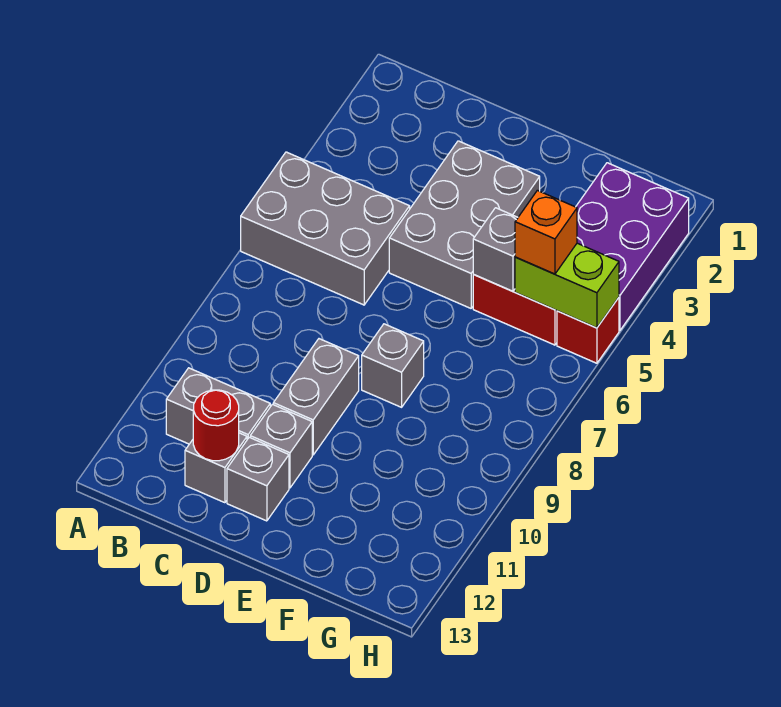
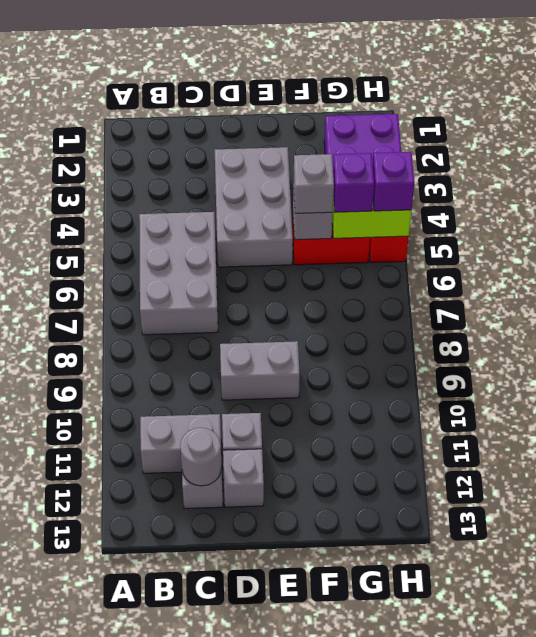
grey brick A5:C6 level 1 -> grey brick B5:C7 level 1
red round brick C12 level 2 -> grey round brick C12 level 2
grey brick D9:D10 level 1 -> grey brick D9:E9 level 1
grey brick E8 level 1 -> grey brick F5 level 3
orange brick G5 level 3 -> purple brick G5 level 3
none -> purple brick H5 level 3

